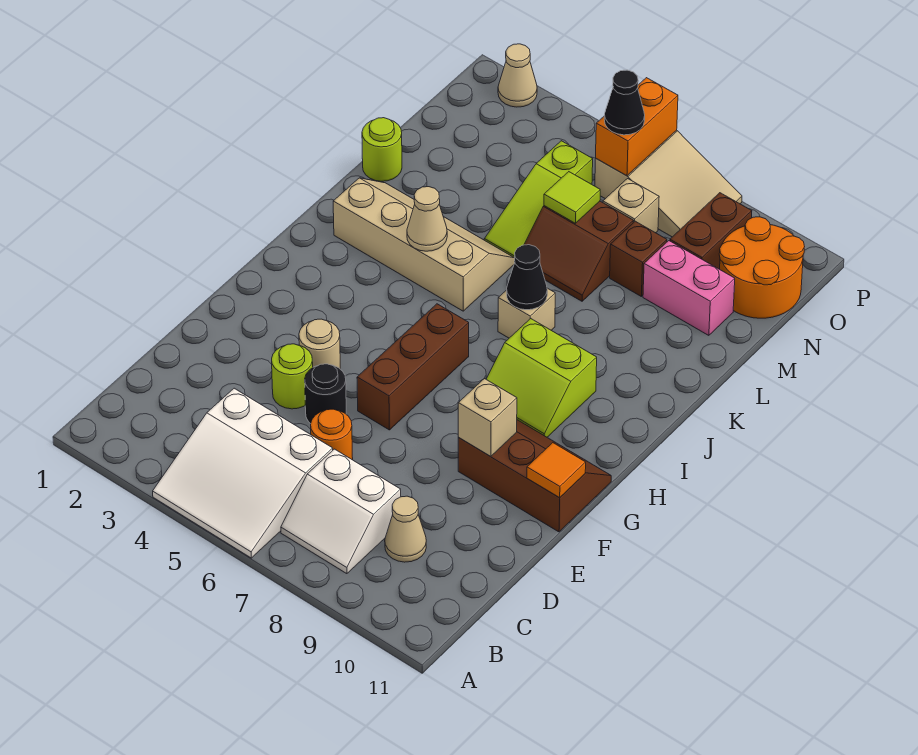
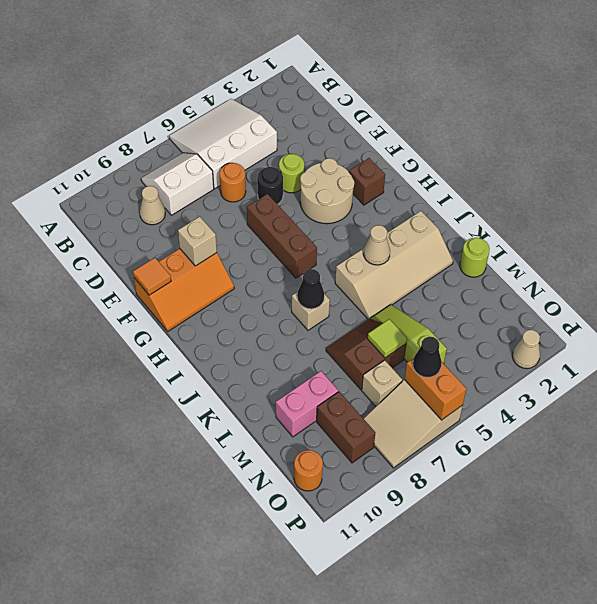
tan round brick F4 level 1 -> tan round brick F3:G4 level 1
brown slope F9:G11 level 1 top F -> orange slope F9:G11 level 1 top F
lime slope H8:I9 level 1 top I -> none
brown brick M8 level 1 -> brown brick G2 level 1
orange round brick N10:O11 level 1 -> orange round brick O11 level 1

